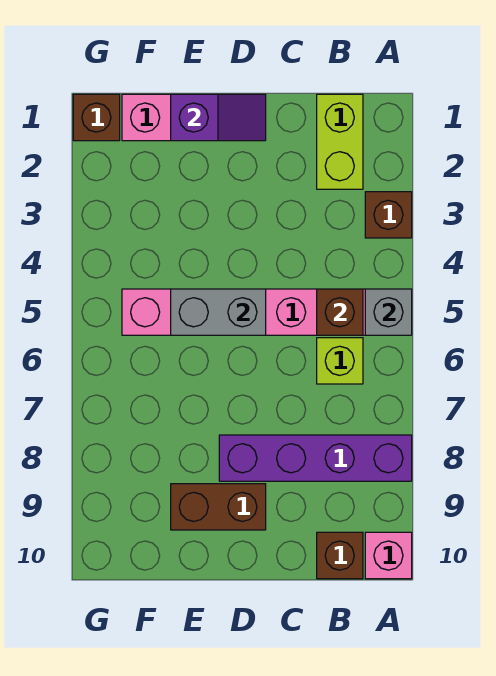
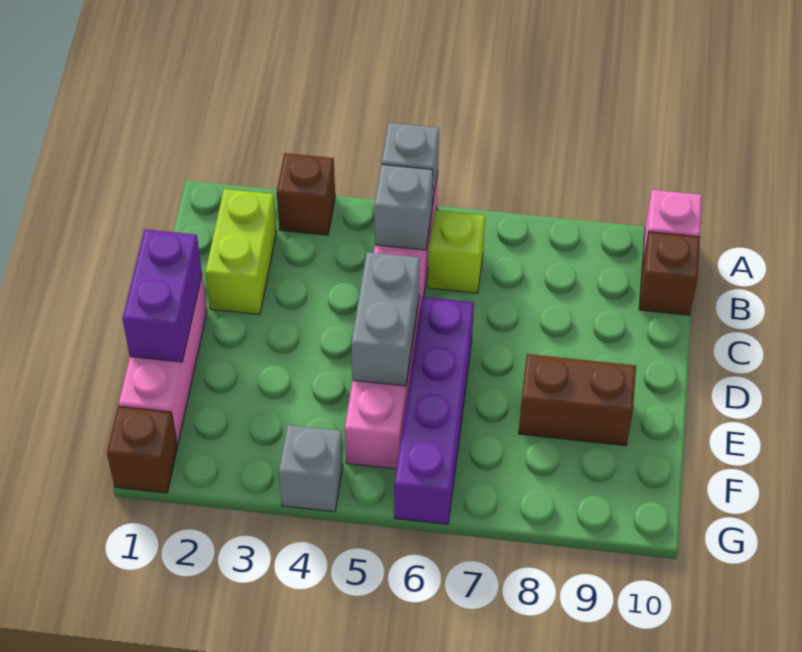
purple brick A8:D8 level 1 -> purple brick D6:G6 level 1
lime brick B1:B2 level 1 -> lime brick B2:C2 level 1
brown brick B5 level 2 -> grey brick B5 level 2
purple slope D1:E1 level 2 top E -> purple brick D1:E1 level 2
brown brick D9:E9 level 1 -> brown brick E8:E9 level 1
none -> grey brick G4 level 1

